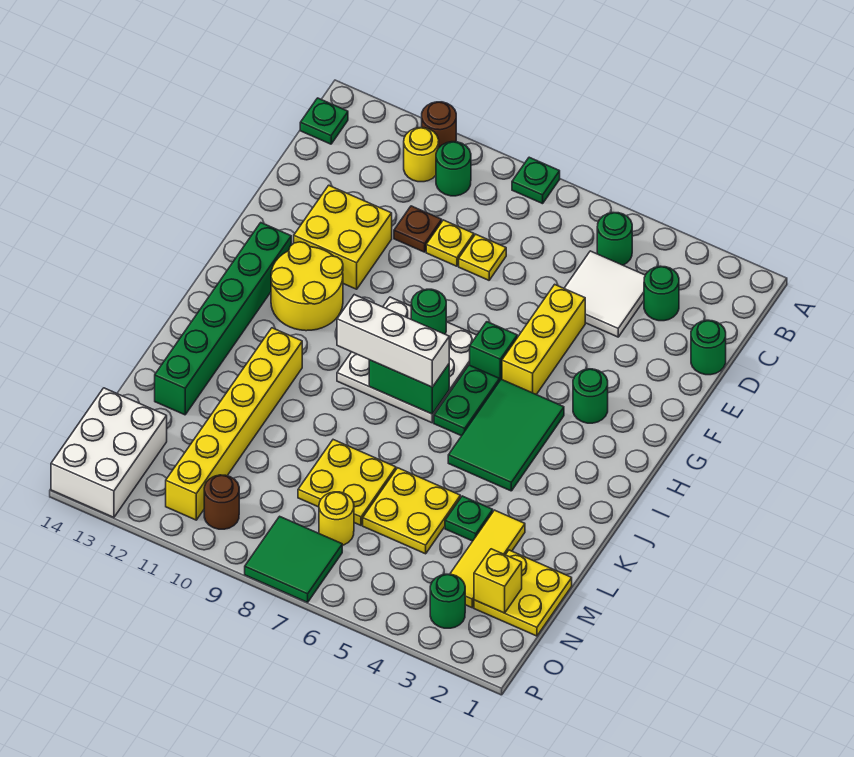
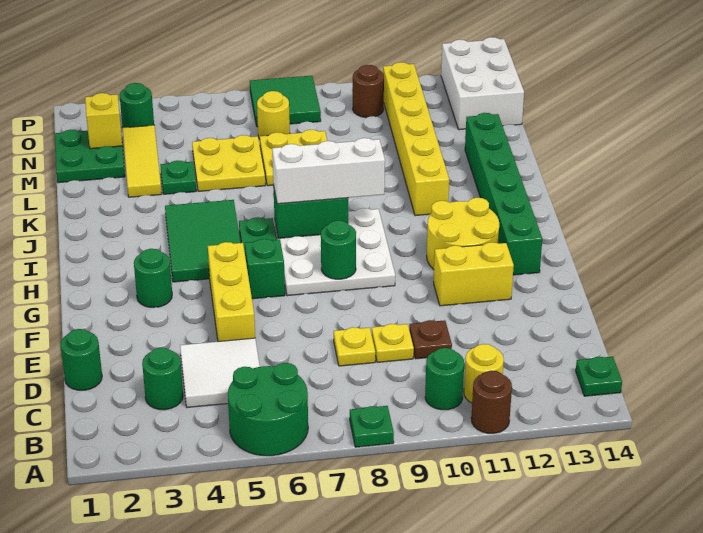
green round brick B5 level 1 -> green round brick A5:B6 level 1
yellow brick E11:F12 level 1 -> yellow brick F11:F12 level 1
yellow plate M1:N2 level 1 -> green plate M1:N2 level 1

